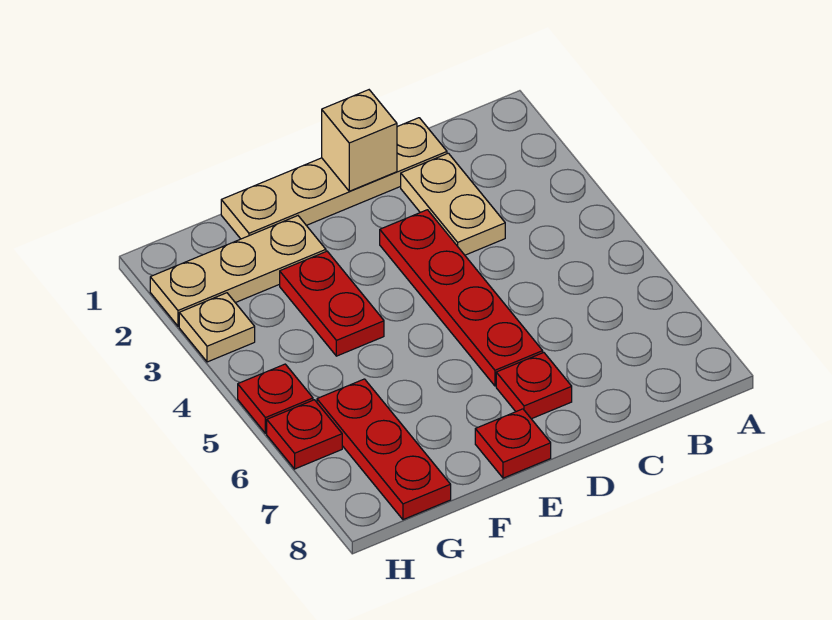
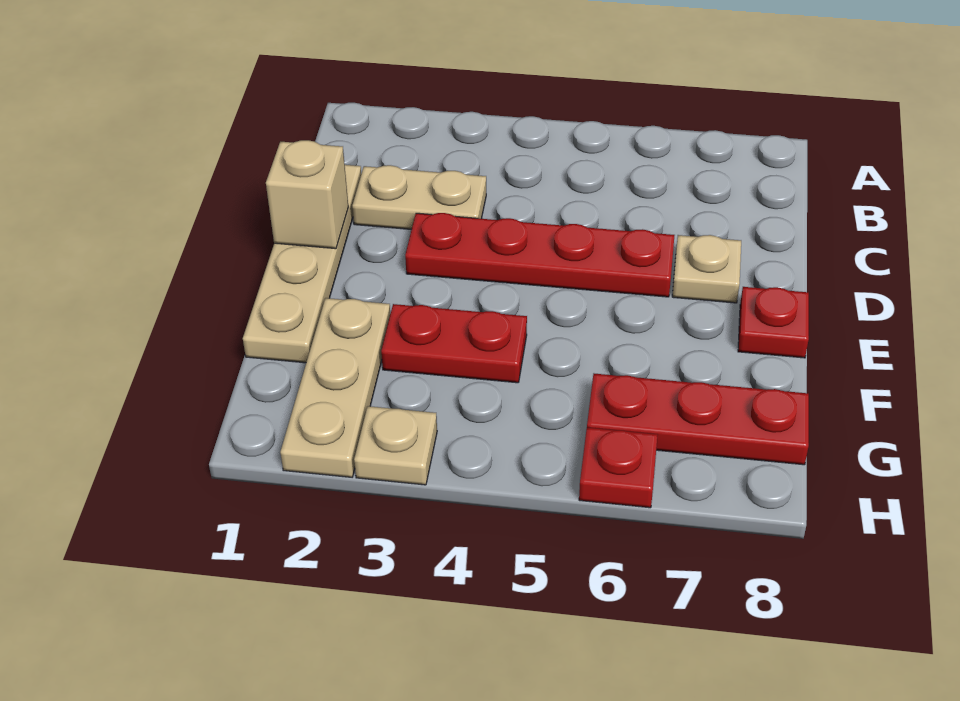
red plate D7 level 1 -> tan plate D7 level 1
red plate H5 level 1 -> none

